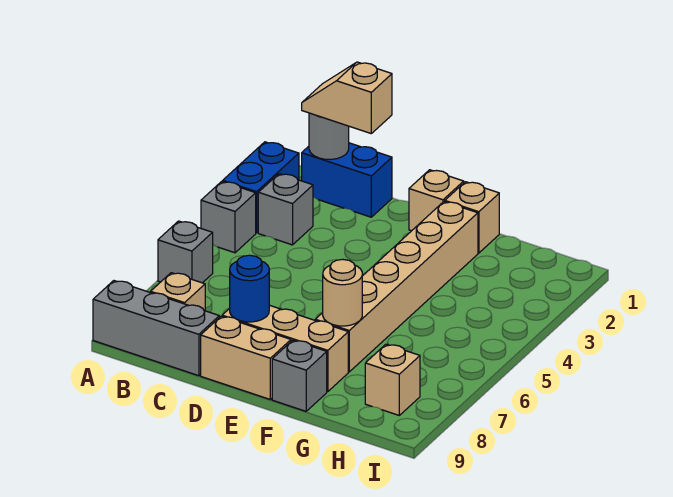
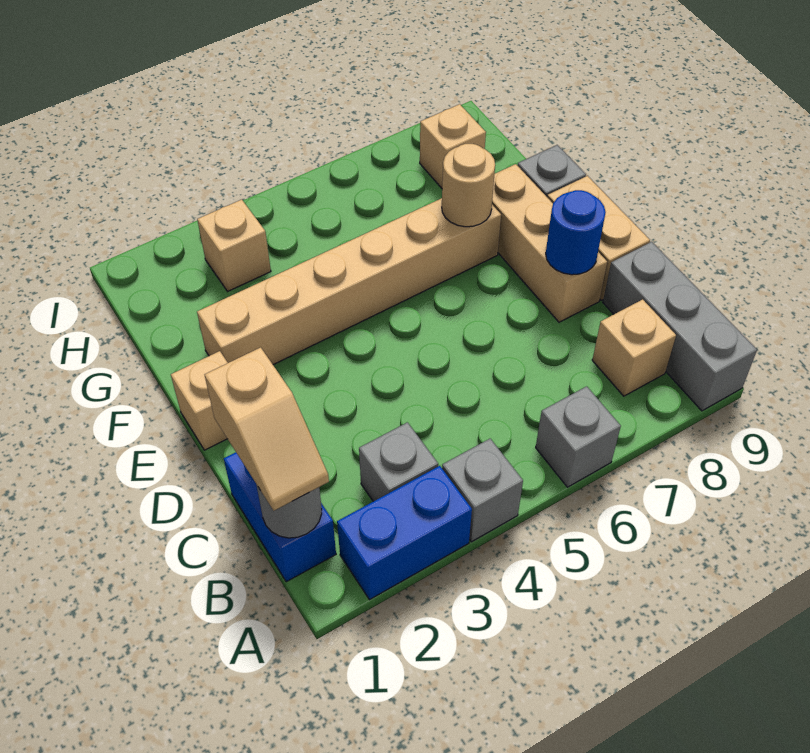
tan brick F1 level 1 -> tan brick H3 level 1

